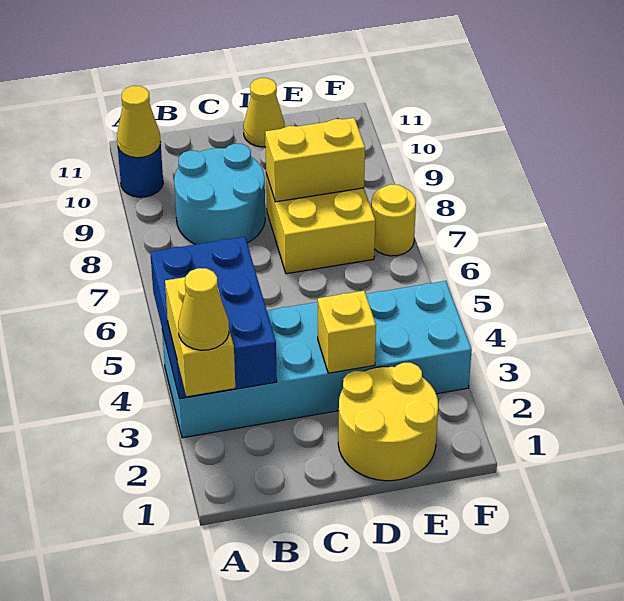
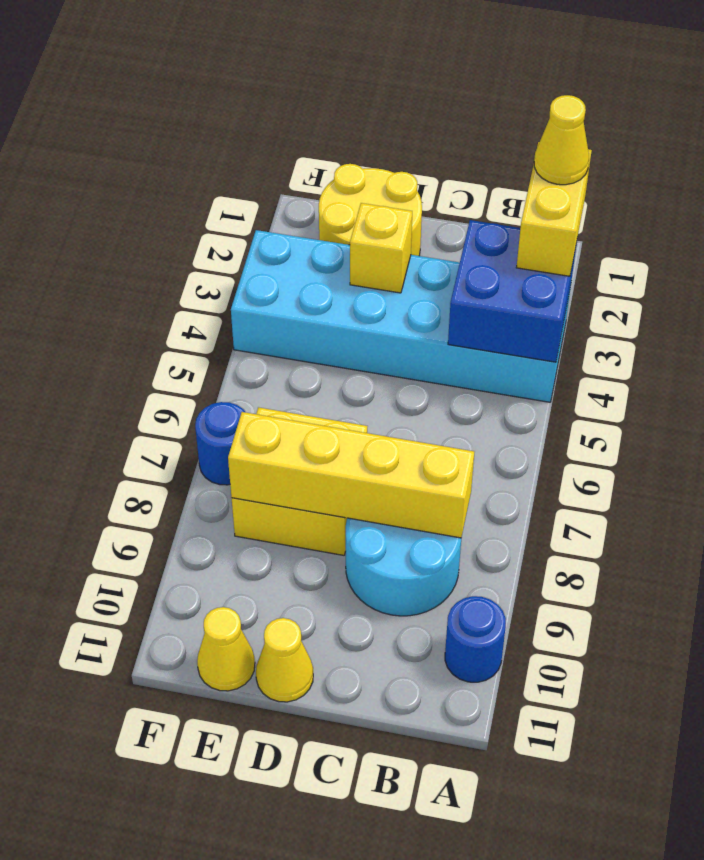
blue brick A3:B5 level 2 -> blue brick A3:B4 level 2
yellow cone A10 level 2 -> yellow cone E11 level 1
yellow brick D8:E8 level 2 -> yellow brick B8:E8 level 2
yellow round brick F7 level 1 -> blue round brick F7 level 1

